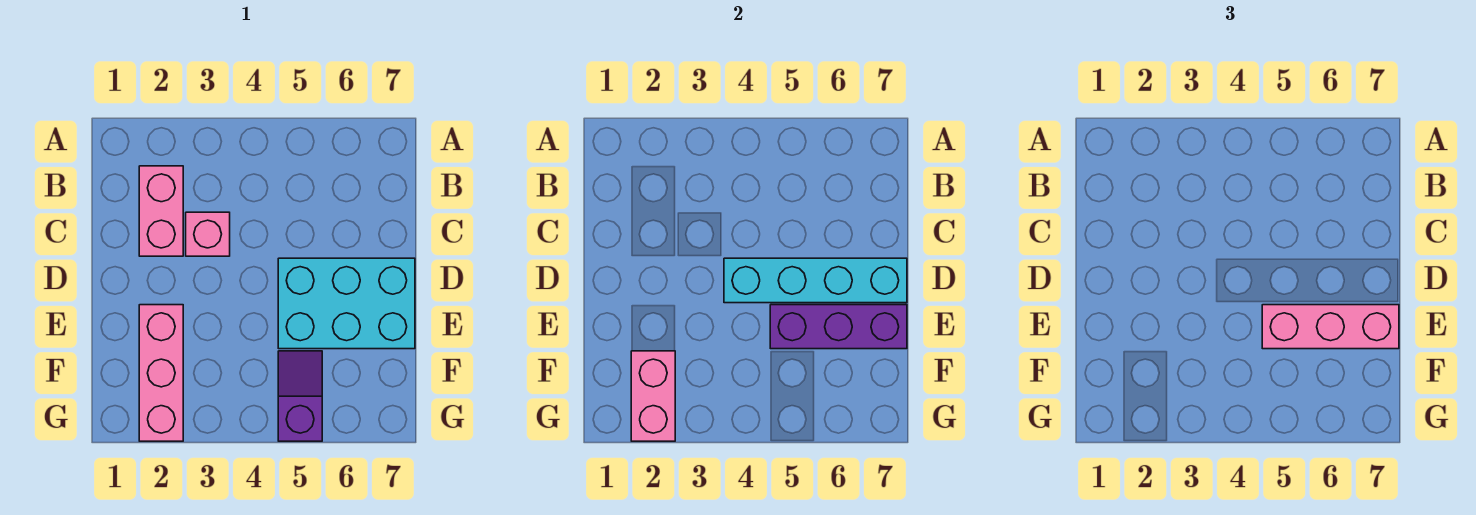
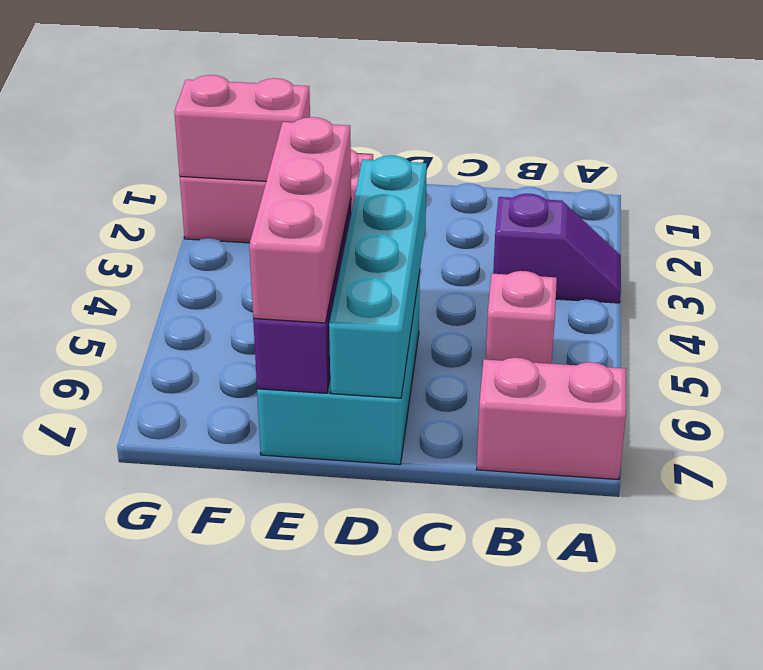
pink brick B2:C2 level 1 -> pink brick A7:B7 level 1
pink brick C3 level 1 -> pink brick B5 level 1
purple slope F5:G5 level 1 top G -> purple slope A3:B3 level 1 top B

